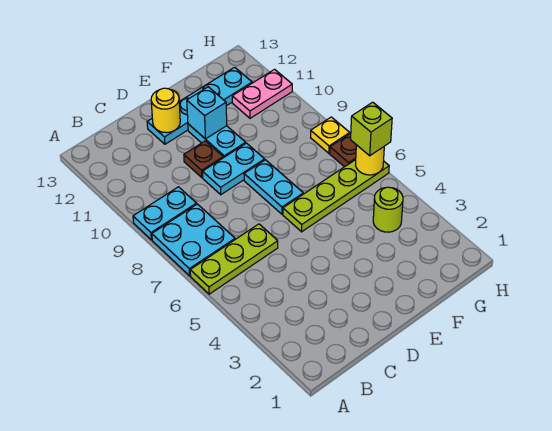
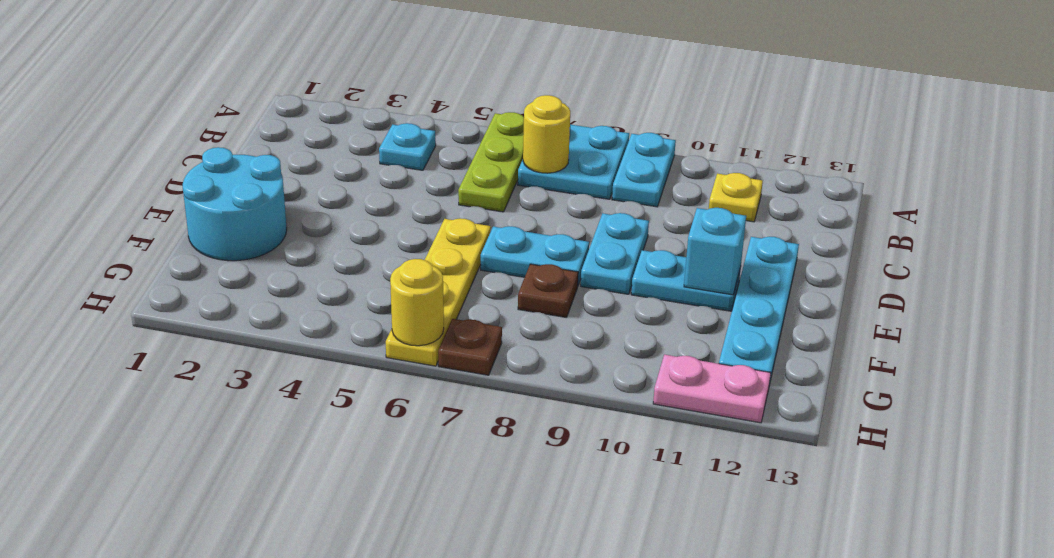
none -> cyan plate B4 level 1
brown plate D10 level 1 -> brown plate F8 level 1
yellow round brick D12 level 2 -> yellow round brick B7 level 2
none -> cyan round brick E1:F2 level 1
lime plate E6:H6 level 1 -> yellow plate E6:H6 level 1
lime round brick G4 level 1 -> none
pink plate G11:H11 level 1 -> pink plate H11:H12 level 1
lime brick H6 level 3 -> none
yellow plate H8 level 1 -> yellow plate B11 level 1

